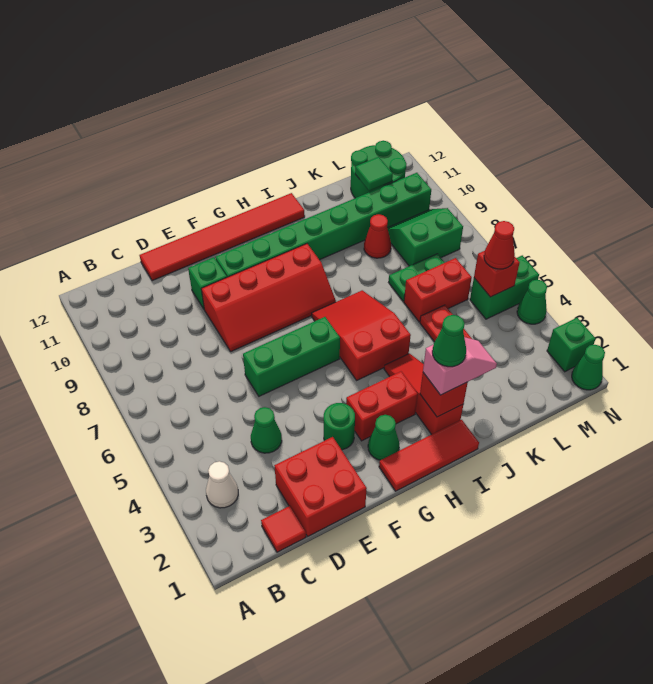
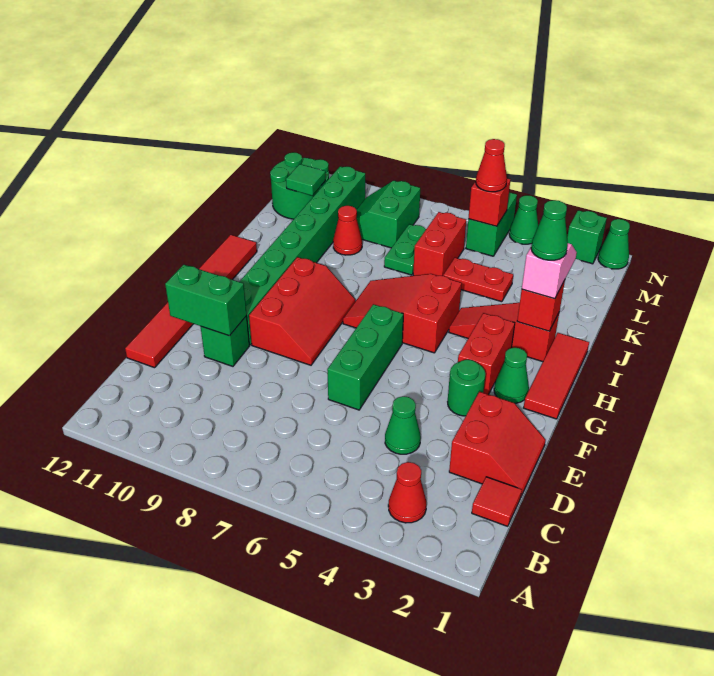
white cone B3 level 1 -> red cone B3 level 1
red brick D1:E2 level 1 -> red slope D1:E2 level 1 top 2
red slope E8:H9 level 1 top 9 -> red slope F8:H9 level 1 top 9
none -> green brick E10:E11 level 2

